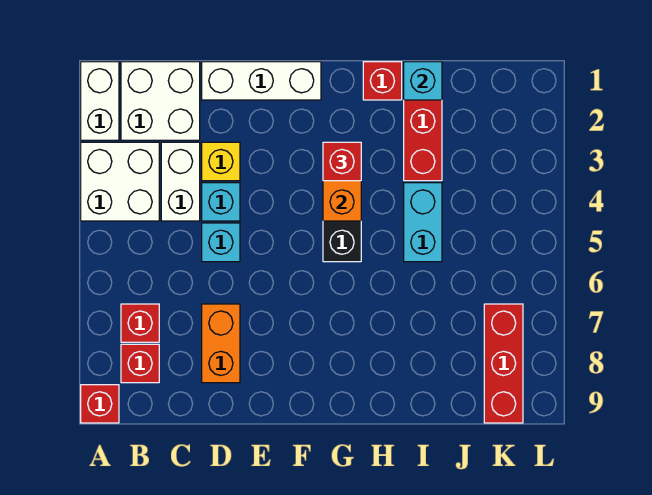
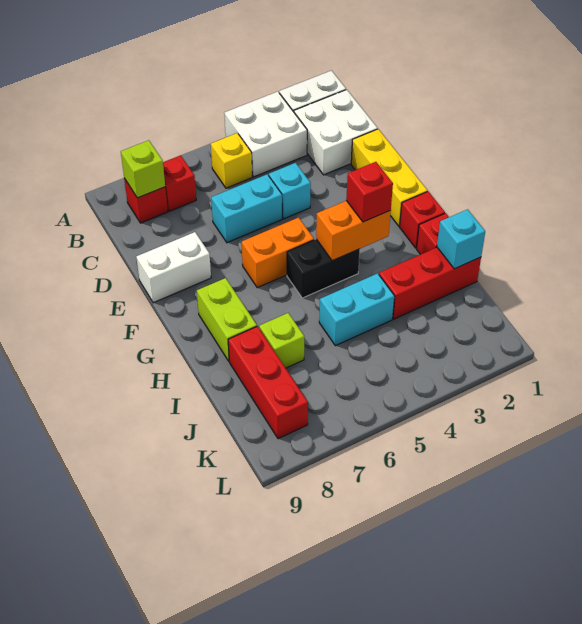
red brick A9 level 1 -> red brick G1 level 1
none -> lime brick B8 level 2
white brick C3:C4 level 1 -> white brick E8:E9 level 1
white brick D1:F1 level 1 -> yellow brick D1:F1 level 1
yellow brick D3 level 1 -> yellow brick B5 level 1
cyan brick D5 level 1 -> cyan brick D5:D6 level 1
orange brick D7:D8 level 1 -> orange brick F5:F6 level 1
none -> lime brick G8:H8 level 1
none -> lime brick I7 level 1
red brick K7:K9 level 1 -> red brick I8:K8 level 1

